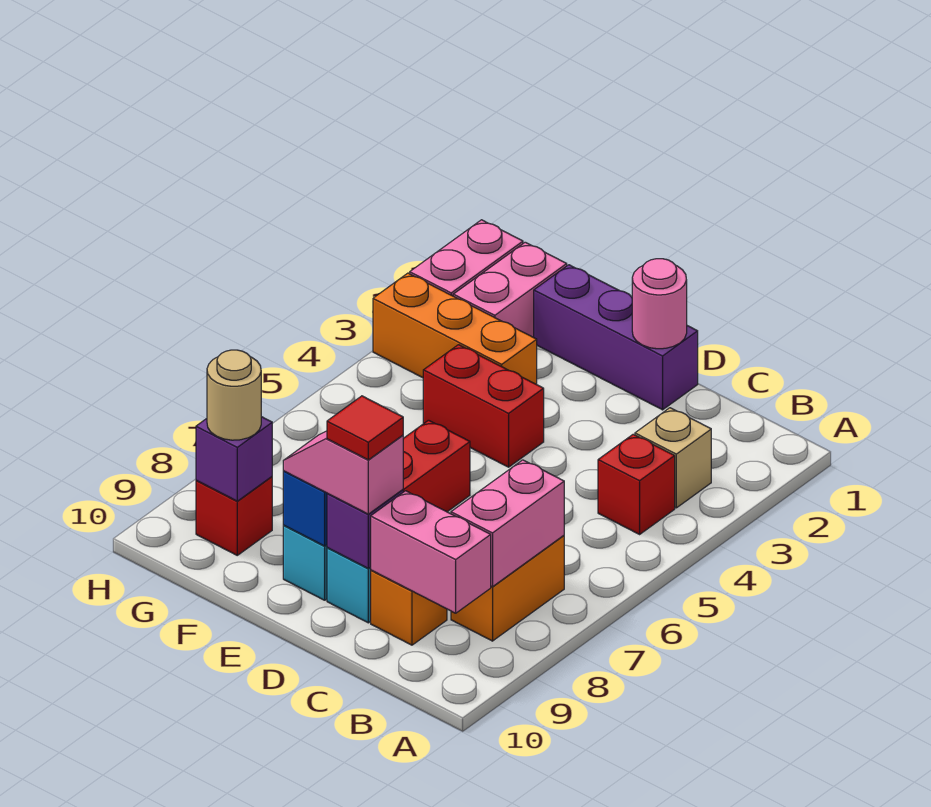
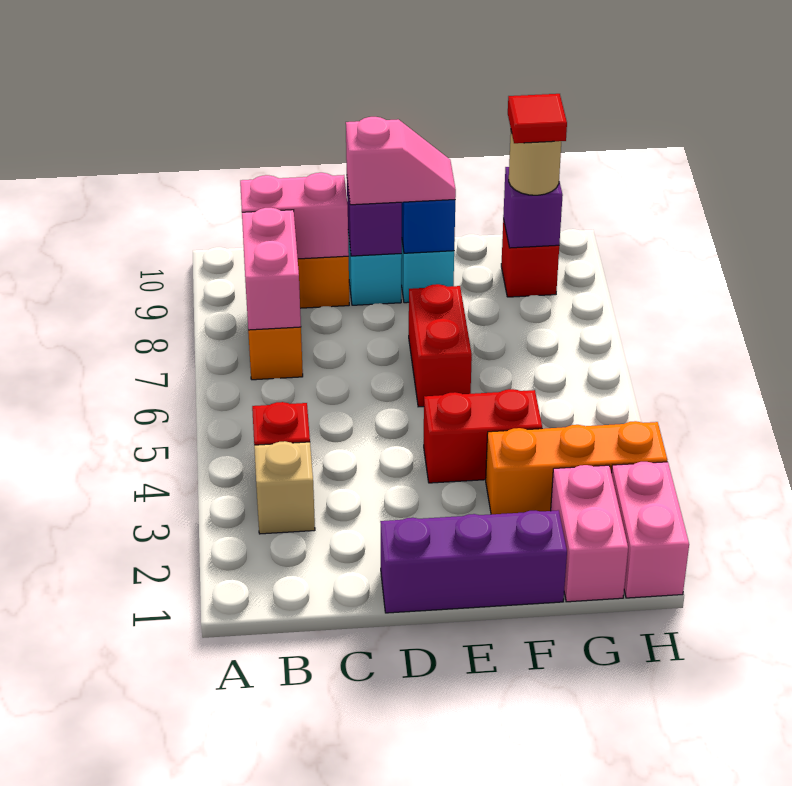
pink round brick D1 level 2 -> none
red tile D9 level 4 -> red tile G9 level 4

